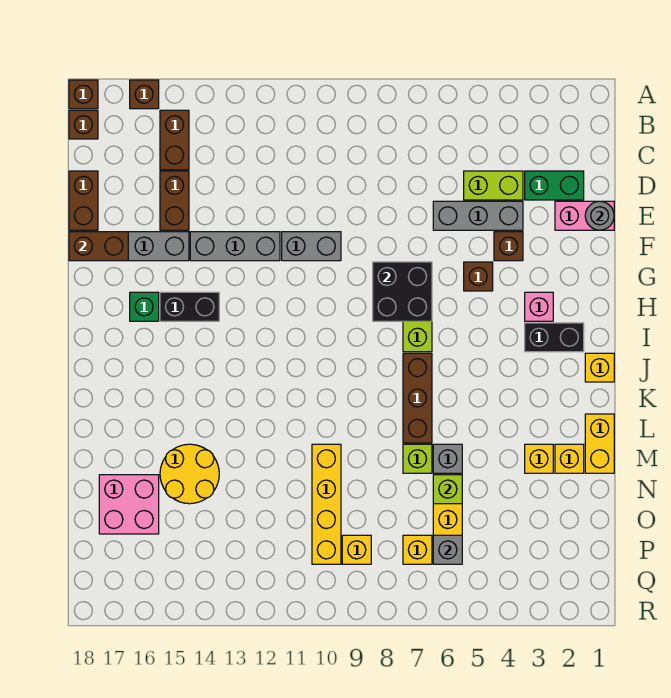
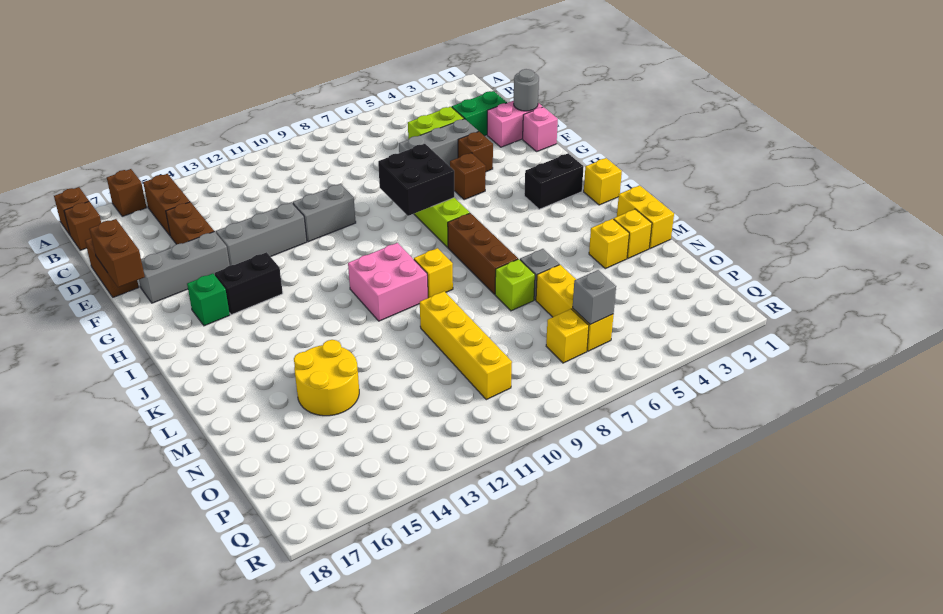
brown brick F17:F18 level 2 -> brown brick E18:F18 level 2
pink brick H3 level 1 -> pink brick F1 level 1
lime brick N6 level 2 -> none
pink brick N16:O17 level 1 -> pink brick J10:K11 level 1
yellow brick P9 level 1 -> yellow brick K9 level 1

